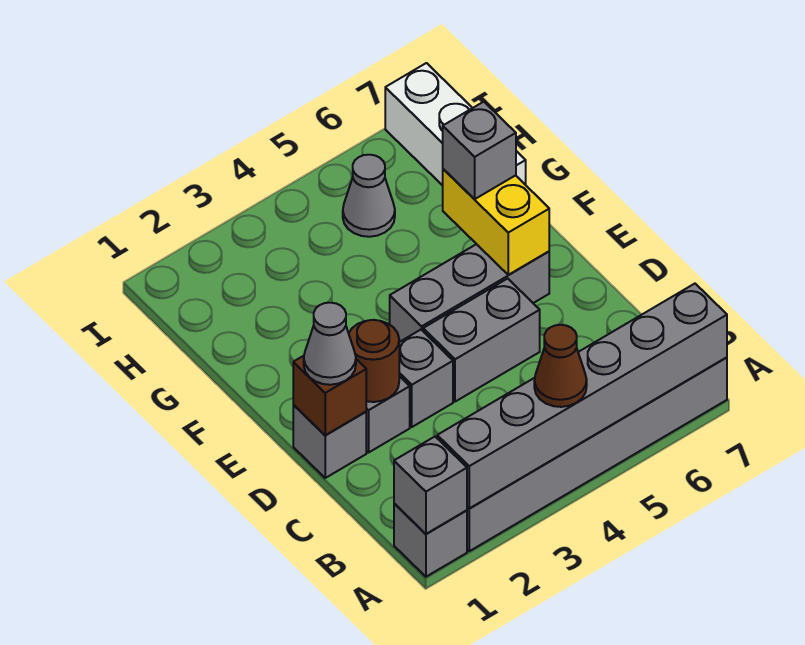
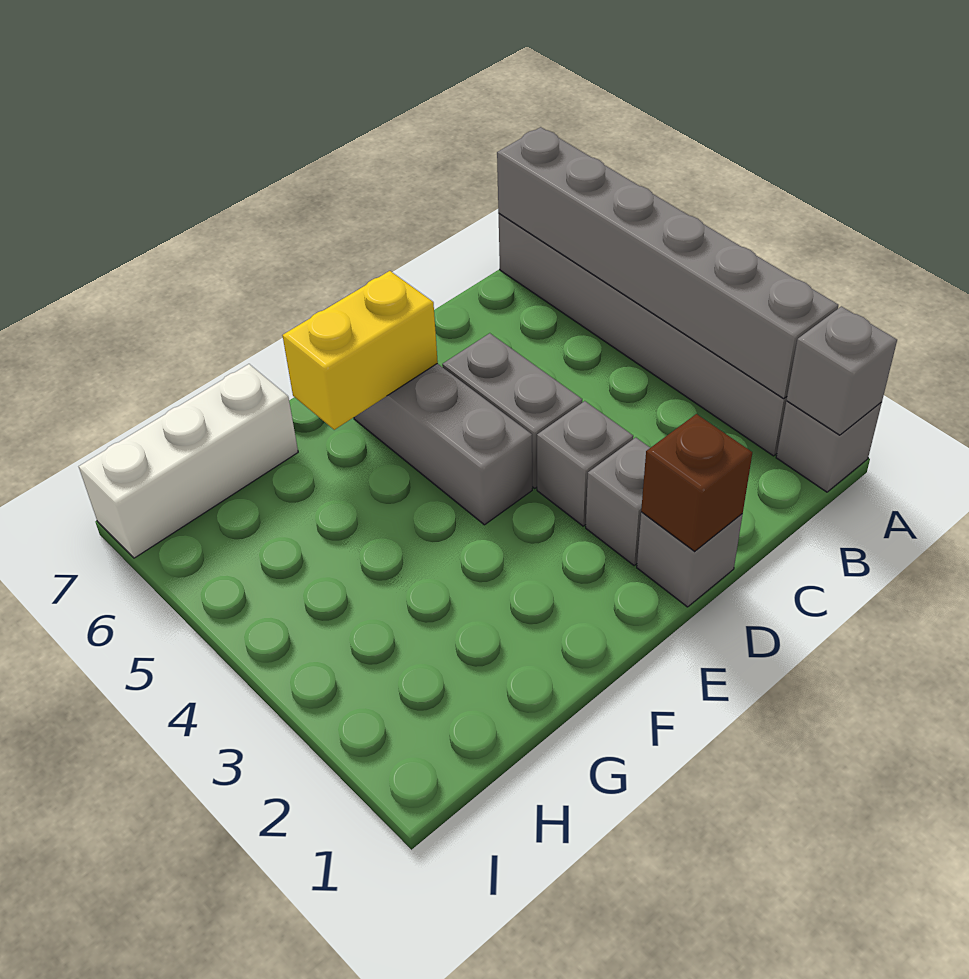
brown cone A4 level 3 -> none
grey cone D1 level 3 -> none
brown round brick D2 level 2 -> none
grey brick F6 level 3 -> none
grey cone H5 level 1 -> none

